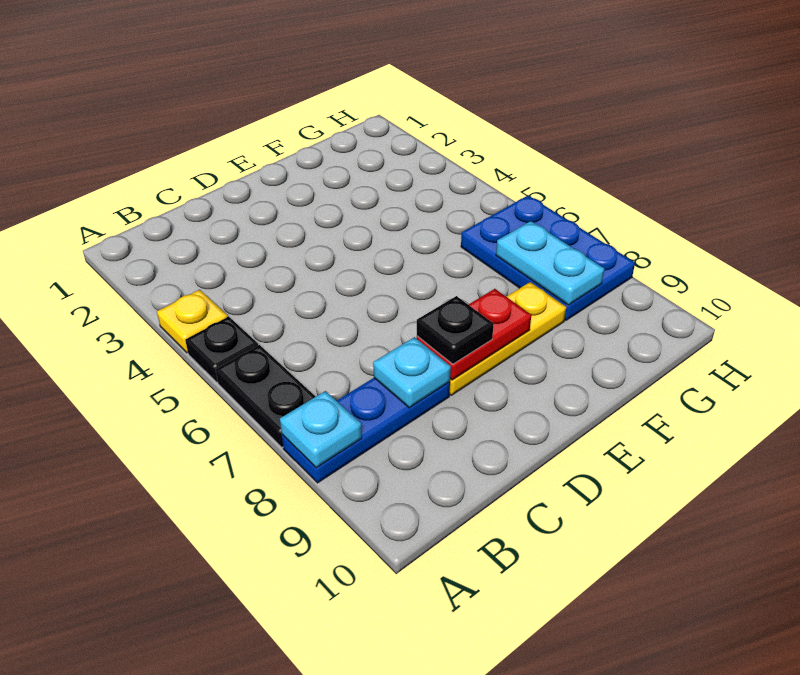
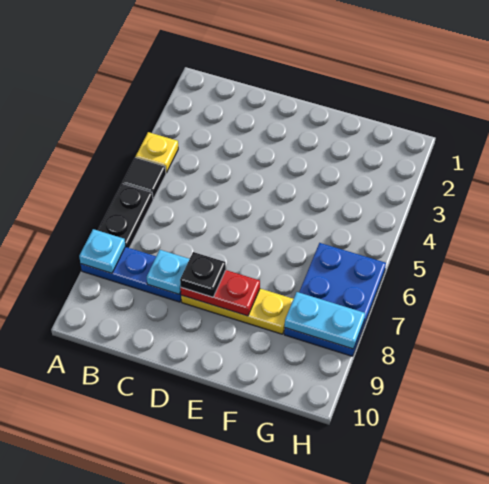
black plate A5 level 1 -> black tile A5 level 1
cyan plate G7:G8 level 2 -> cyan plate G8:H8 level 2

